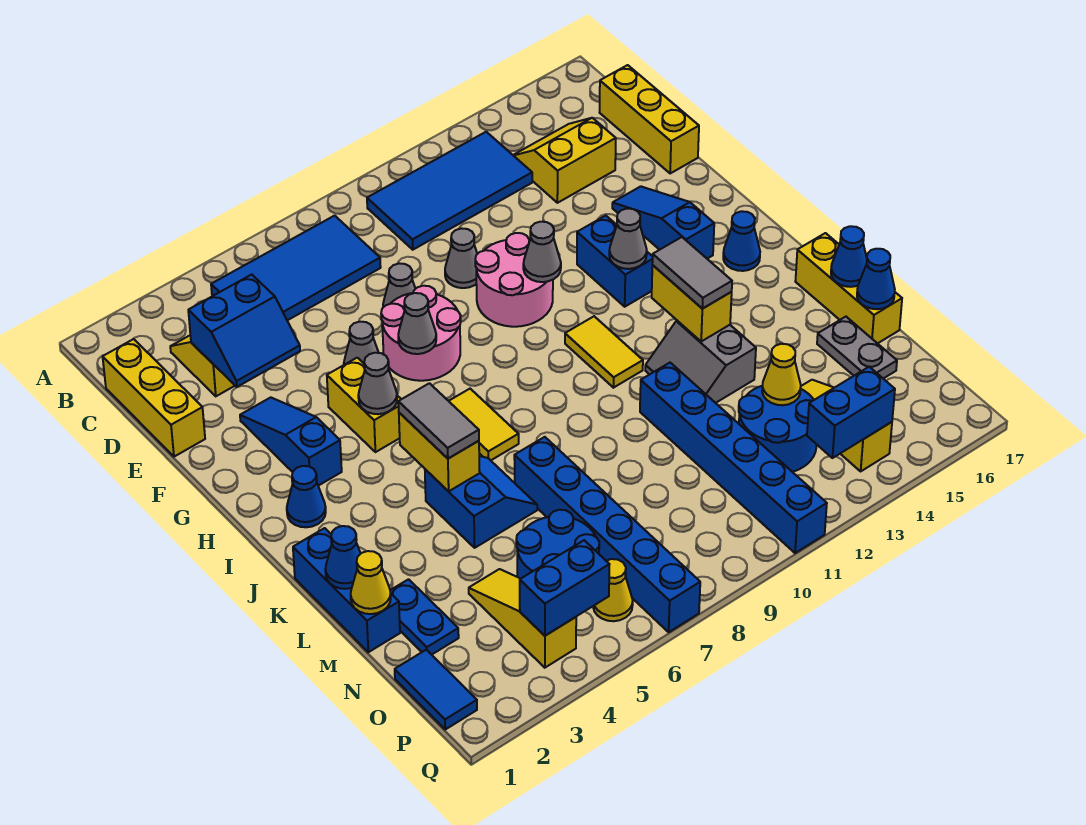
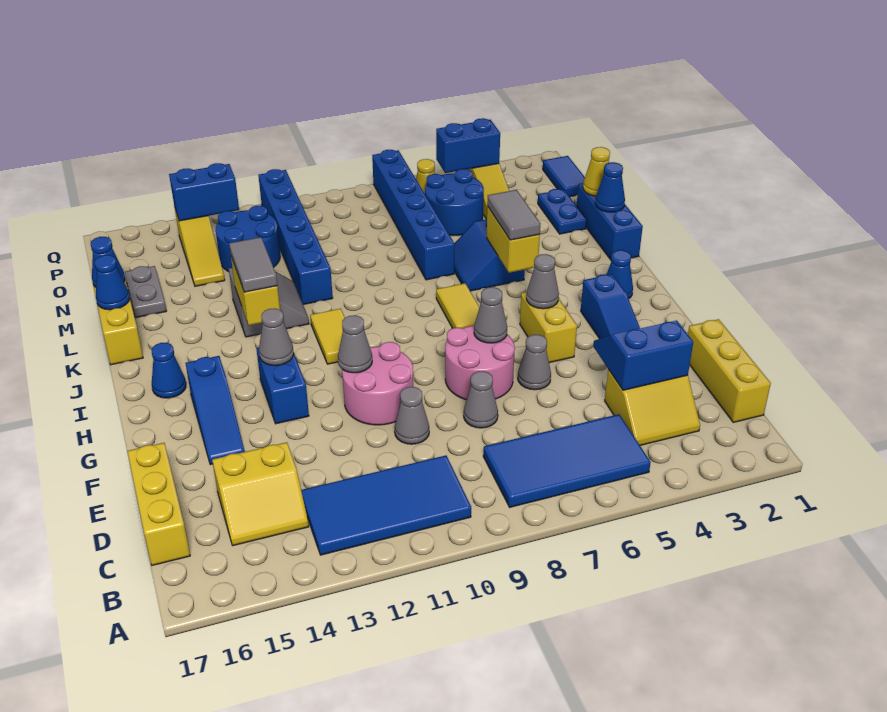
yellow cone N13 level 2 -> none

